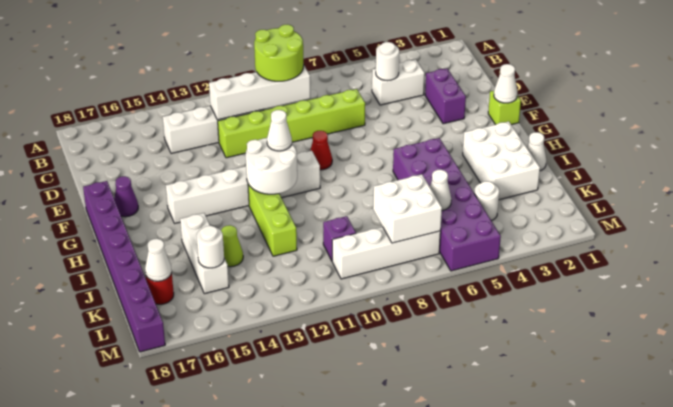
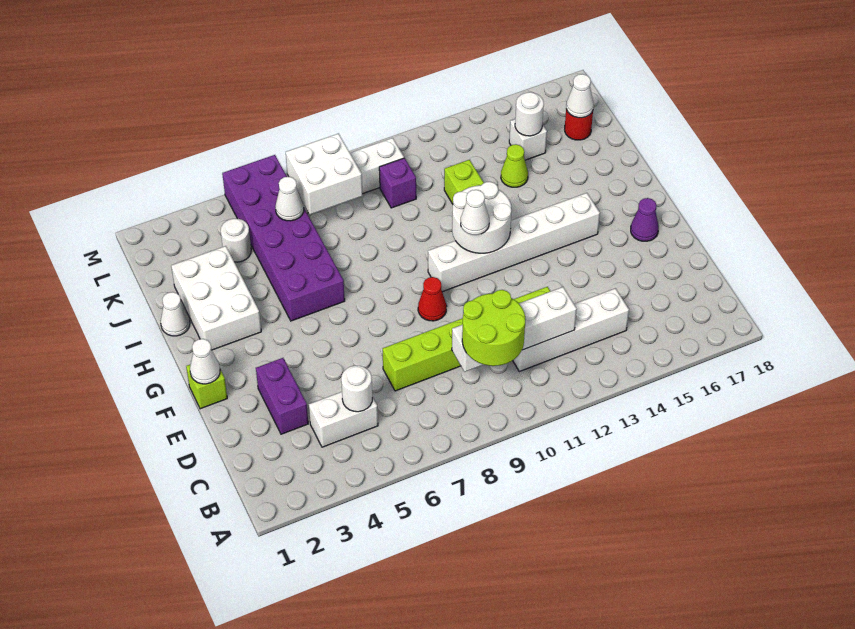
purple brick F18:M18 level 1 -> none
white brick I15:K15 level 1 -> white brick K15 level 1

